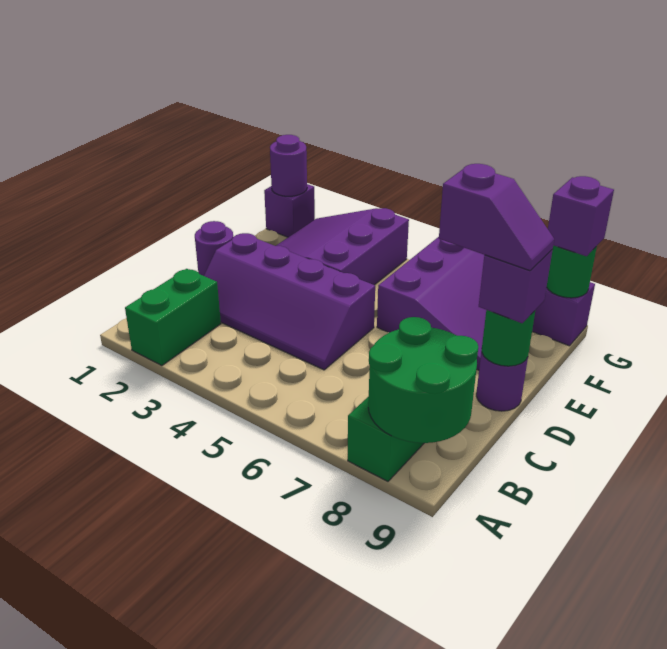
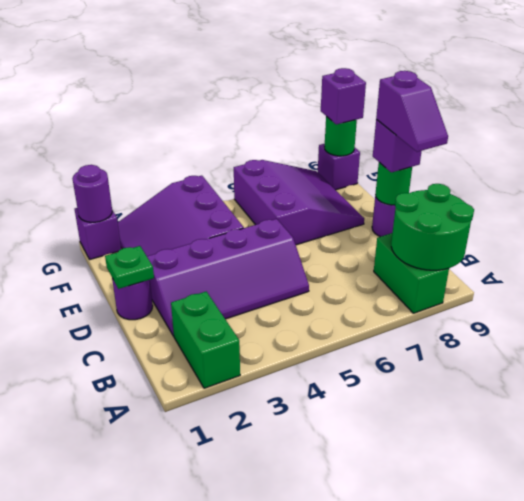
none -> green plate D1 level 2
purple slope D8:D9 level 4 top 8 -> purple slope C9:D9 level 4 top D

